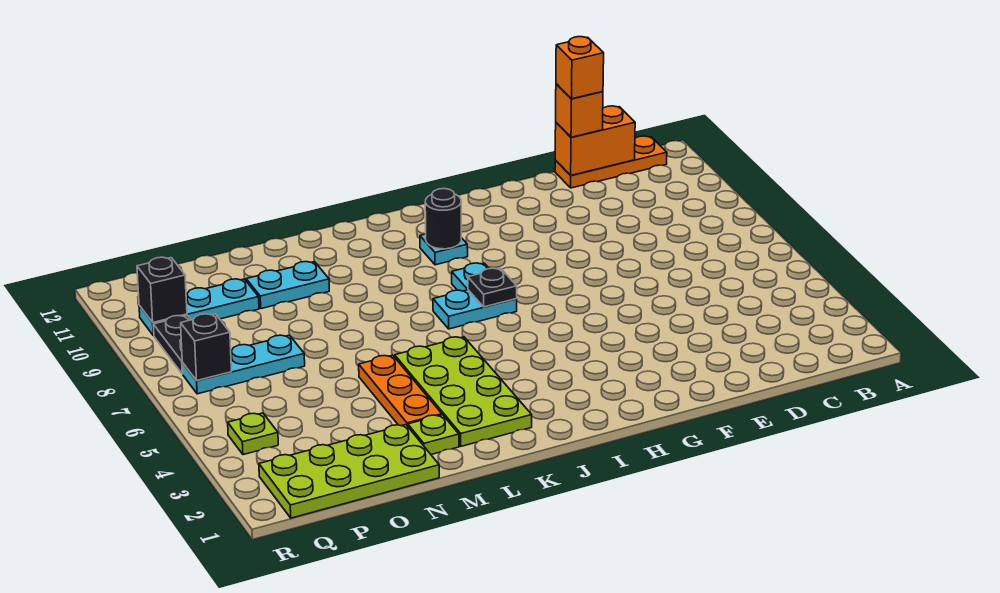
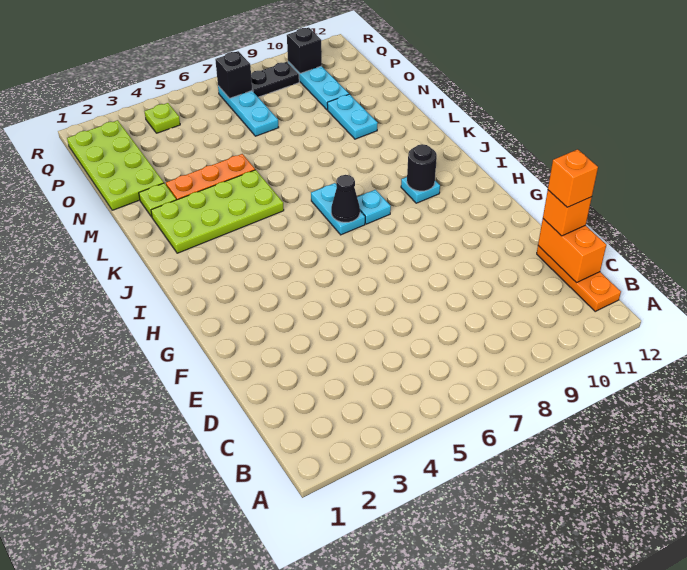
black plate I7 level 2 -> black cone I7 level 2

